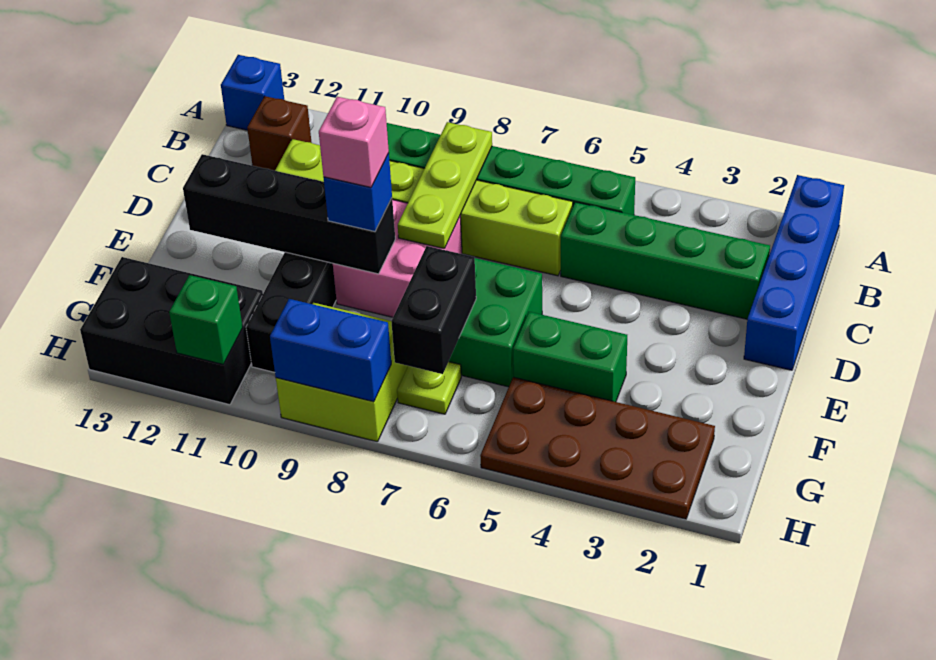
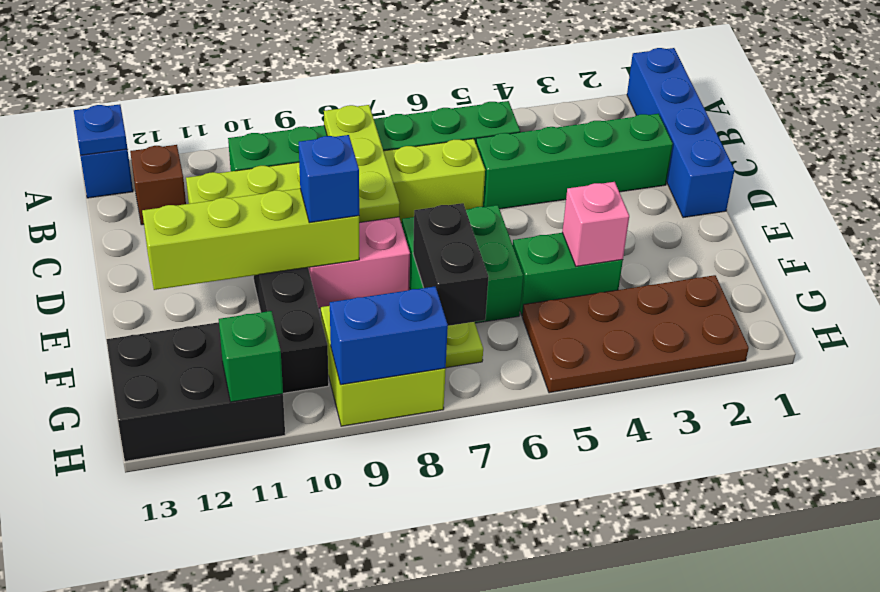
none -> blue plate A13 level 2
black brick E9:E12 level 2 -> lime brick E9:E12 level 2
pink brick E9 level 4 -> pink brick F4 level 2

